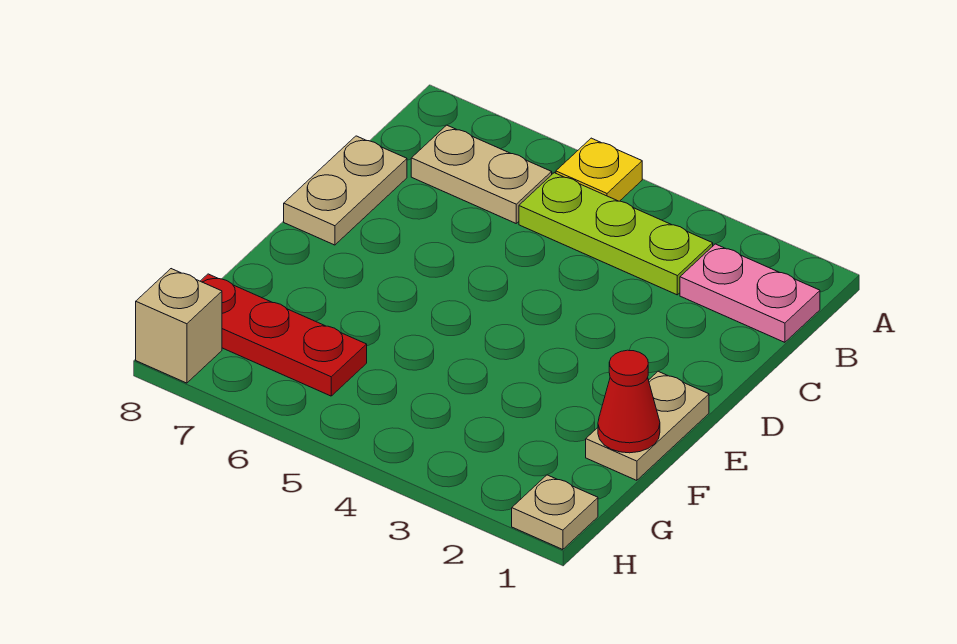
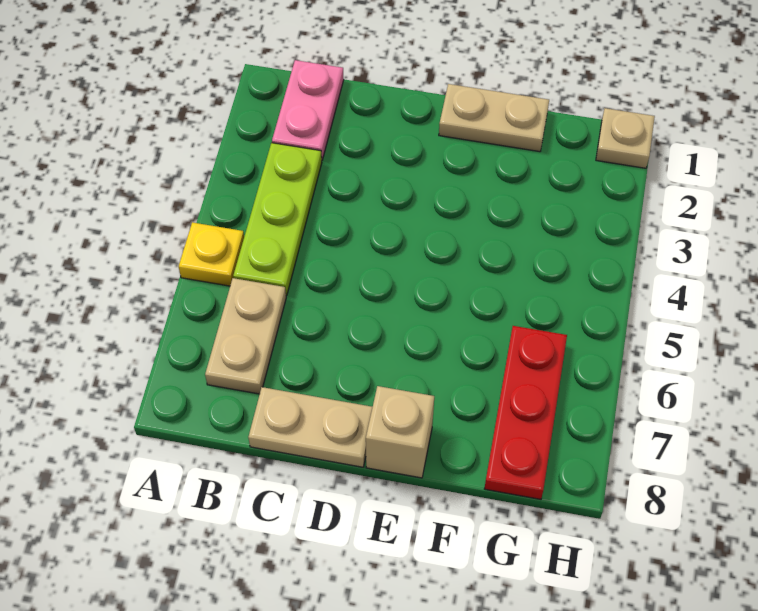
red cone F1 level 2 -> none
tan brick H8 level 1 -> tan brick E8 level 1

